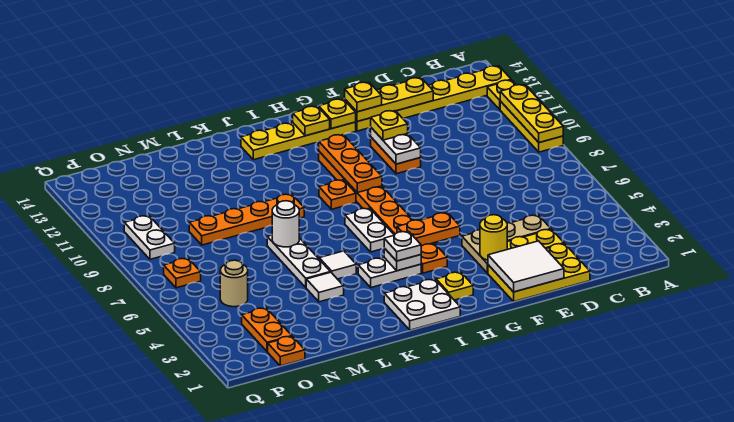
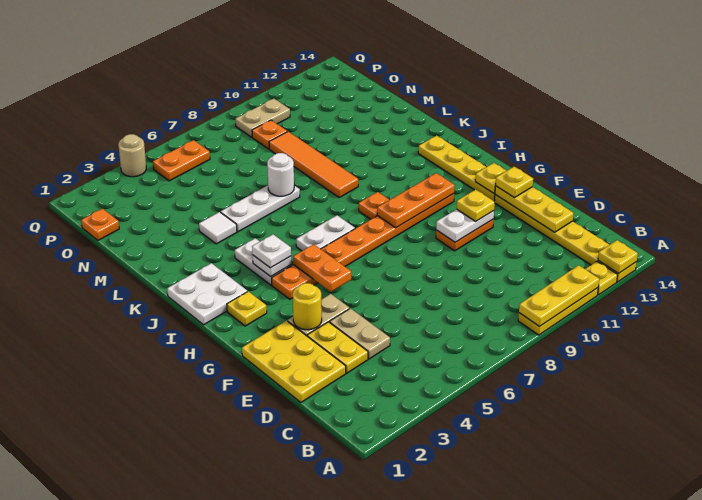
white tile E1:F2 level 2 -> none
yellow plate H13 level 2 -> yellow plate A13 level 2
white tile K5 level 1 -> none
orange plate K9:N9 level 1 -> orange tile K9:N9 level 1
orange plate O2:O3 level 1 -> orange plate P5:P6 level 1
tan round brick O5 level 1 -> tan round brick Q4 level 1
orange plate P7 level 1 -> orange plate O9 level 1
white plate P9:P10 level 1 -> tan plate P9:P10 level 1

